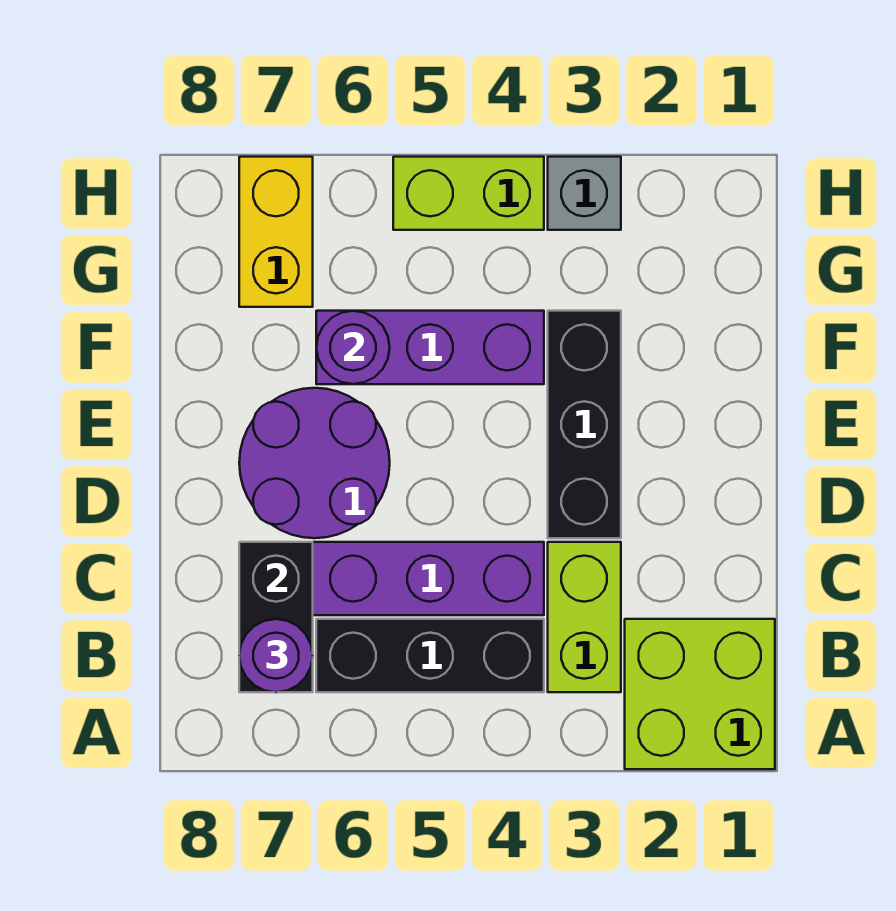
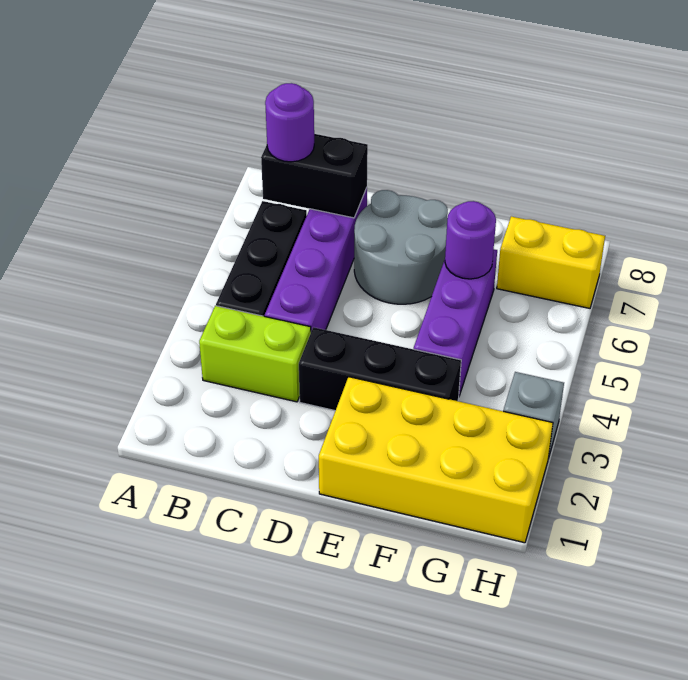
lime brick A1:B2 level 1 -> none
purple round brick D6:E7 level 1 -> grey round brick D6:E7 level 1
none -> yellow brick E1:H2 level 1
lime brick H4:H5 level 1 -> none

